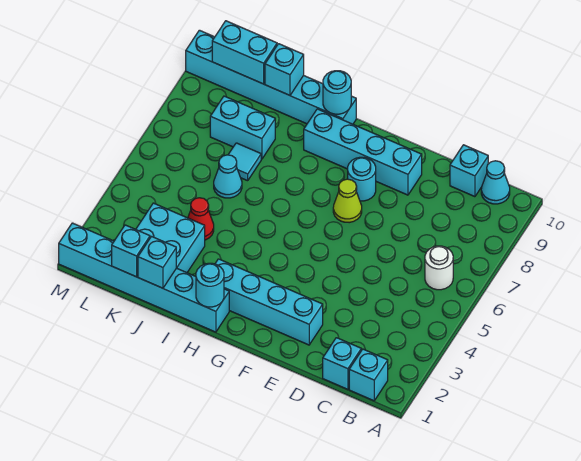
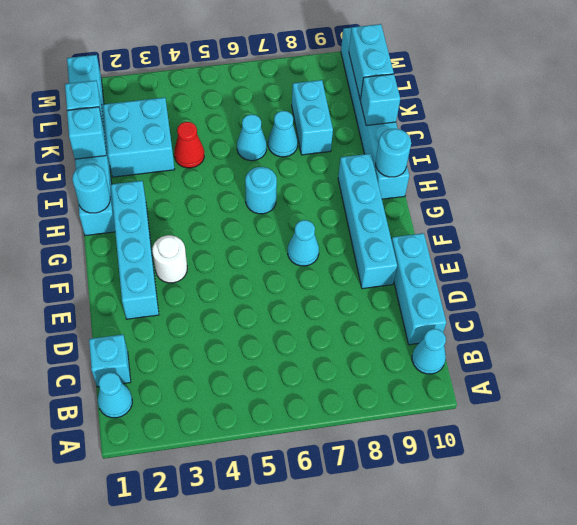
cyan brick B1 level 1 -> cyan cone B1 level 1
white round brick B6 level 1 -> white round brick F3 level 1
cyan brick C10 level 1 -> cyan brick C10:E10 level 1
lime cone F7 level 1 -> cyan cone F7 level 1
cyan round brick F8 level 1 -> cyan round brick H6 level 1
cyan tile J7 level 1 -> cyan cone J7 level 1

